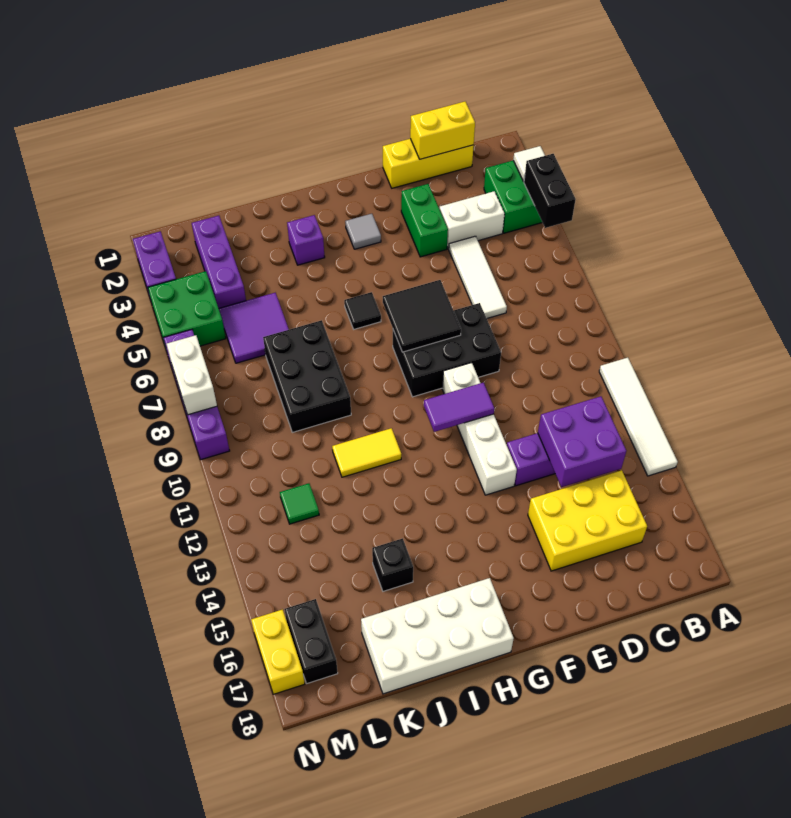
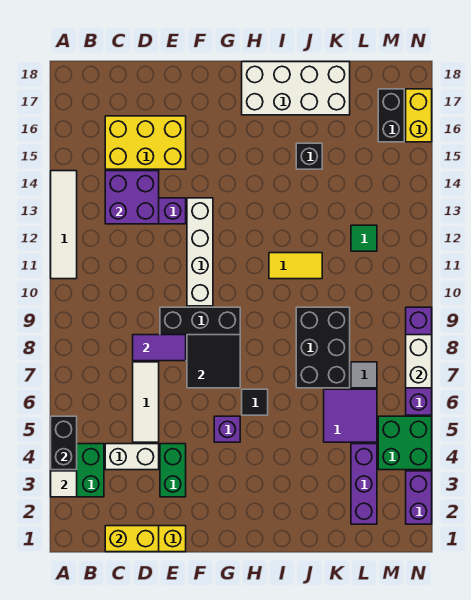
purple tile F11:G11 level 2 -> purple tile D8:E8 level 2
grey tile G3 level 1 -> grey tile L7 level 1
purple brick I3 level 1 -> purple brick G5 level 1

